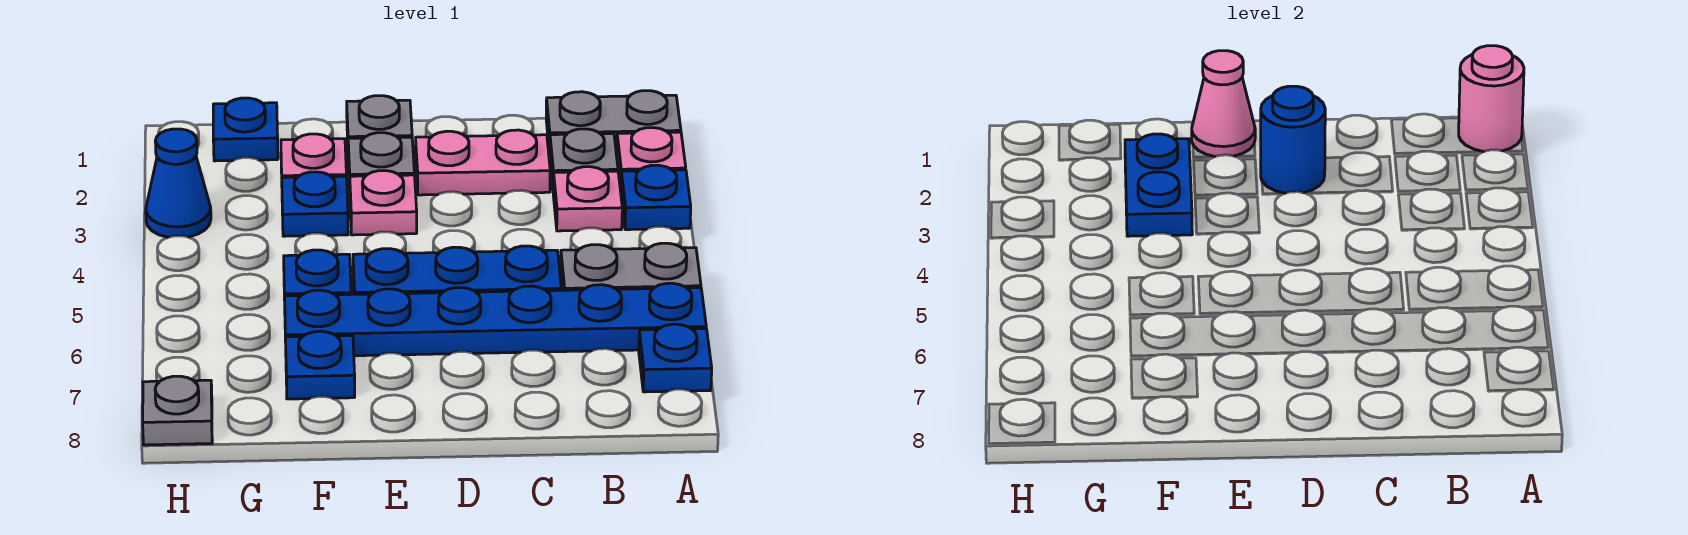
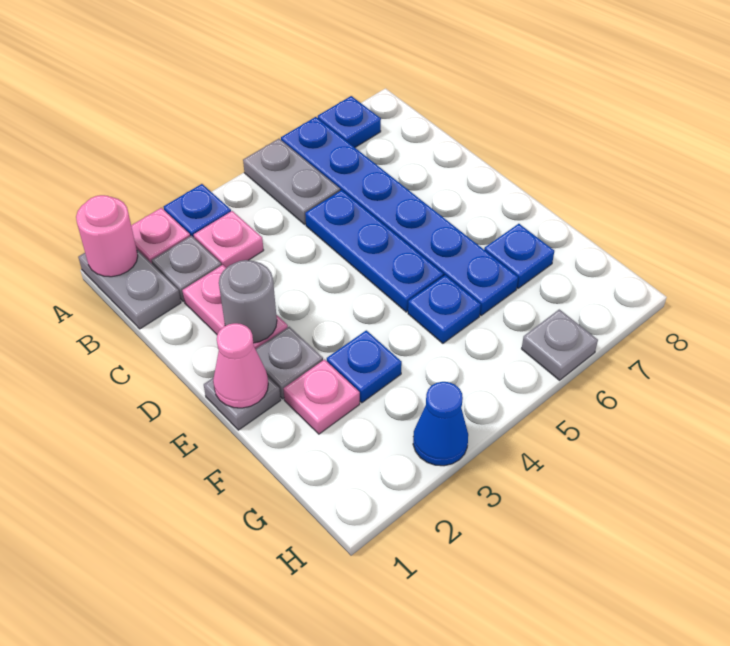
blue round brick D2 level 2 -> grey round brick D2 level 2
pink plate E3 level 1 -> none
blue plate F2:F3 level 2 -> none
blue plate G1 level 1 -> none
grey plate H8 level 1 -> grey plate H6 level 1

